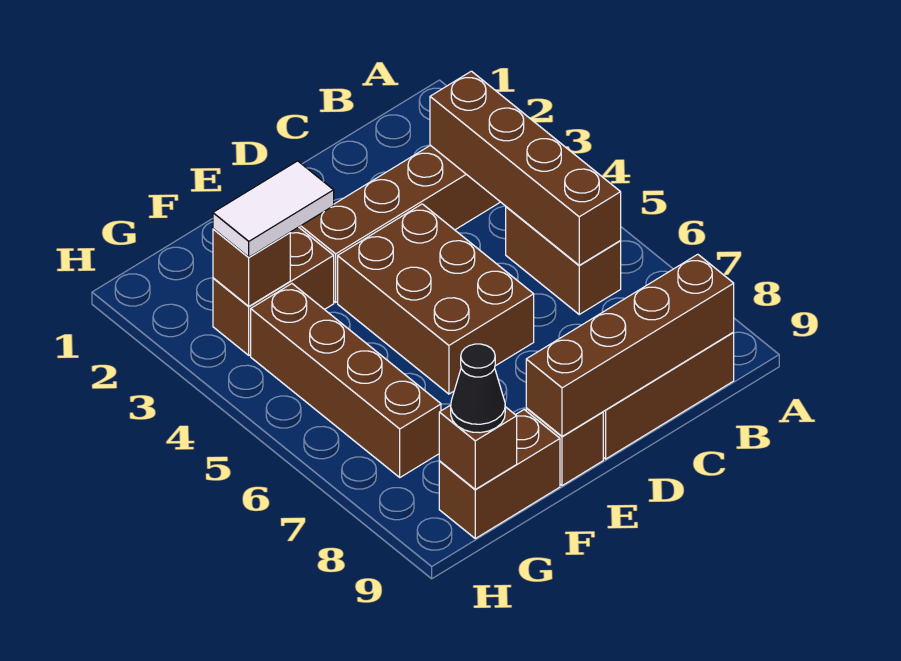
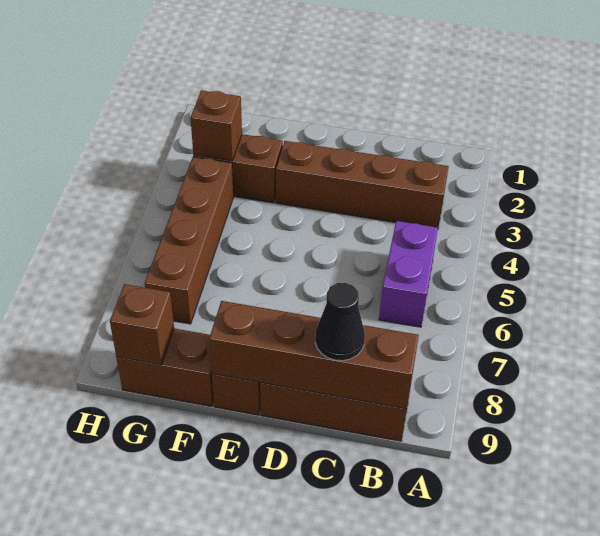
brown brick B3:B6 level 2 -> none
brown brick B5:B6 level 1 -> purple brick B5:B6 level 1
brown brick D4:E6 level 1 -> none
white tile F3:G3 level 3 -> none
black cone G9 level 3 -> black cone C9 level 3

